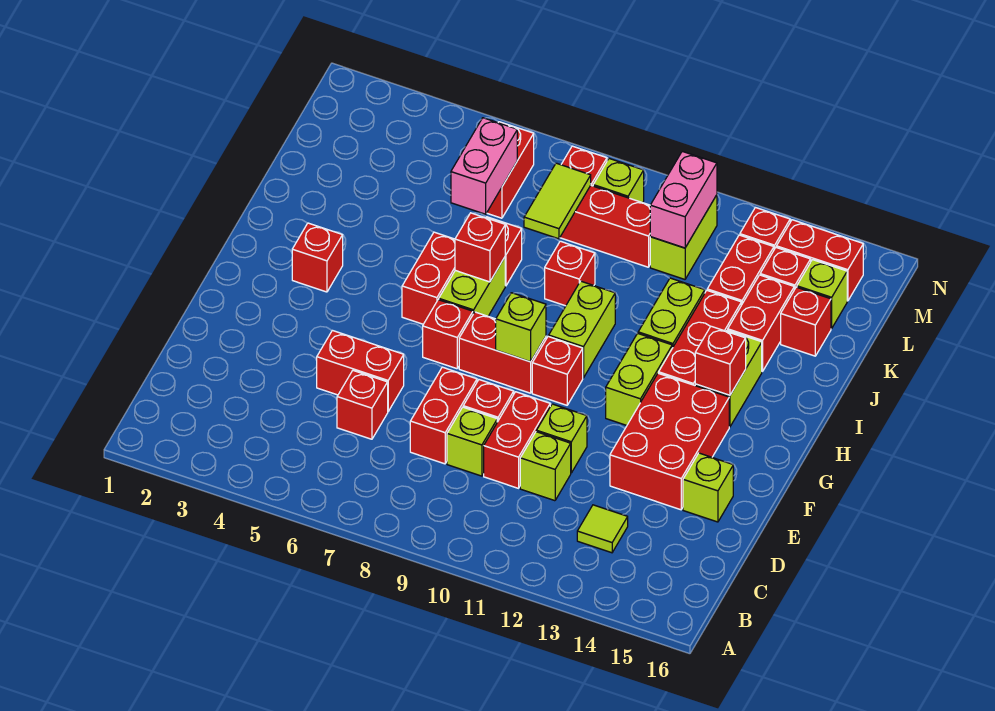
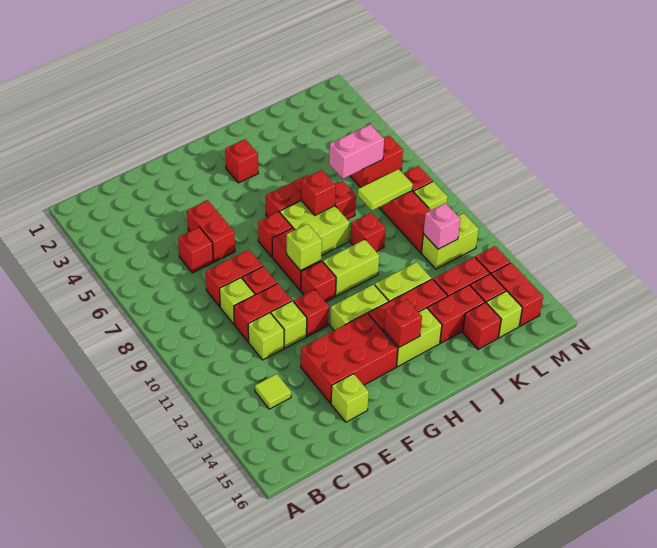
none -> red brick F11 level 1
lime brick H7:I7 level 1 -> lime brick H7:I8 level 1
pink brick L11:M11 level 2 -> pink brick L11 level 2

